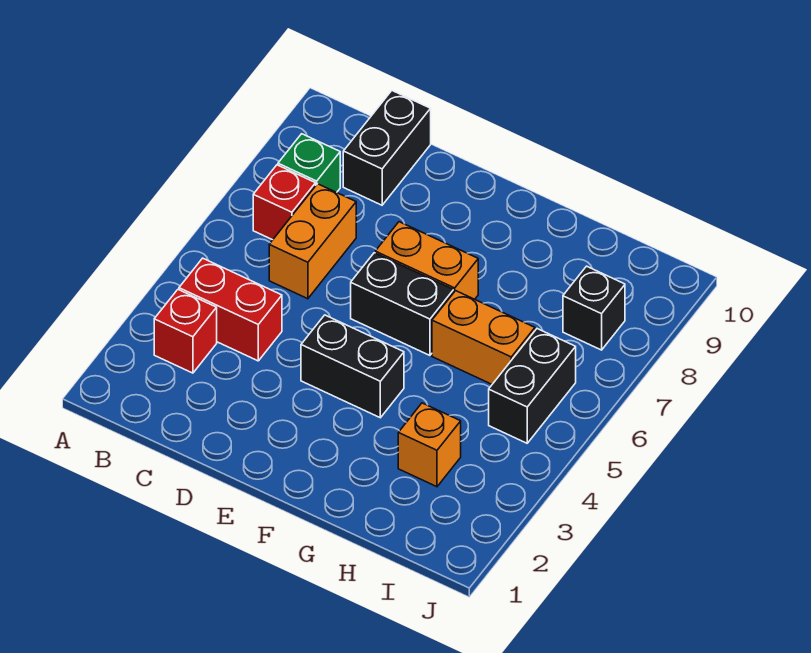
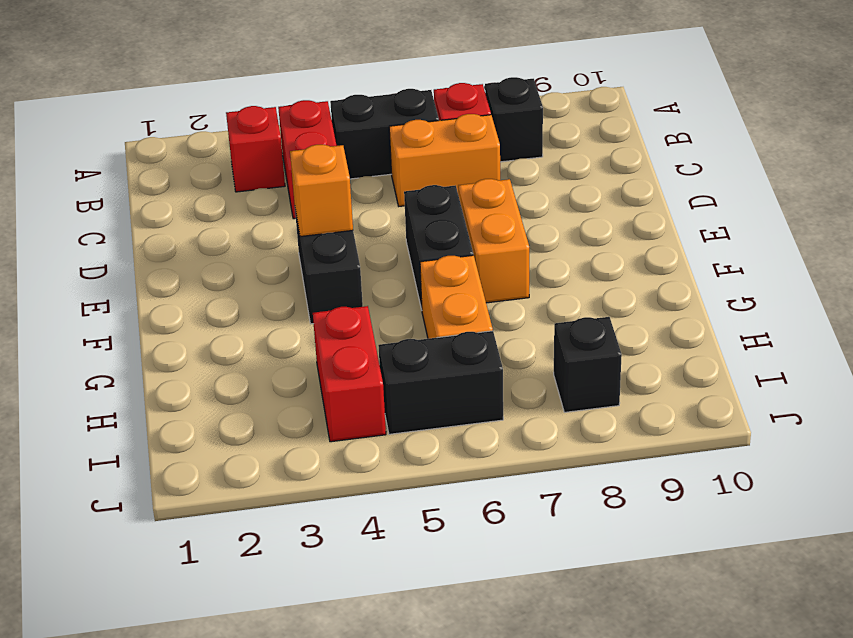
green brick B8 level 1 -> black brick B8 level 1
black brick C9:C10 level 1 -> black brick B5:B6 level 1
orange brick H3 level 1 -> orange brick E4 level 2
none -> red brick H4:I4 level 1

